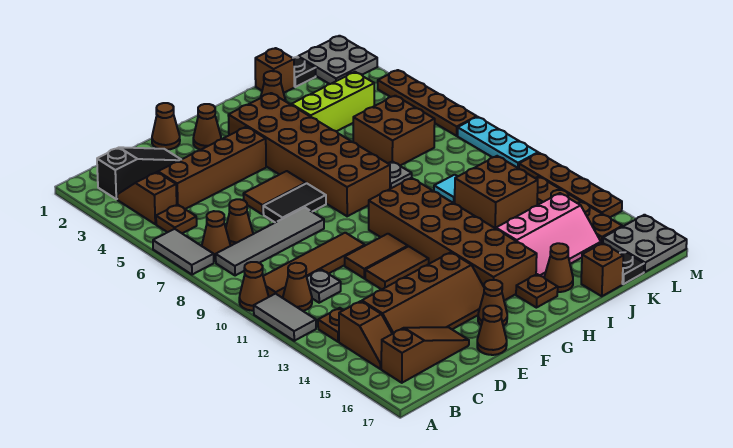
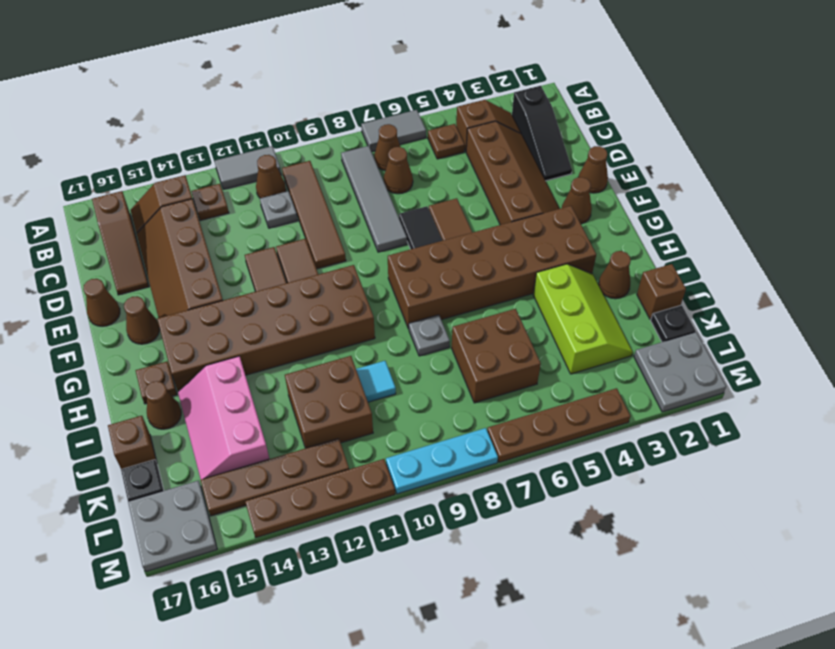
brown cone A10 level 1 -> none

